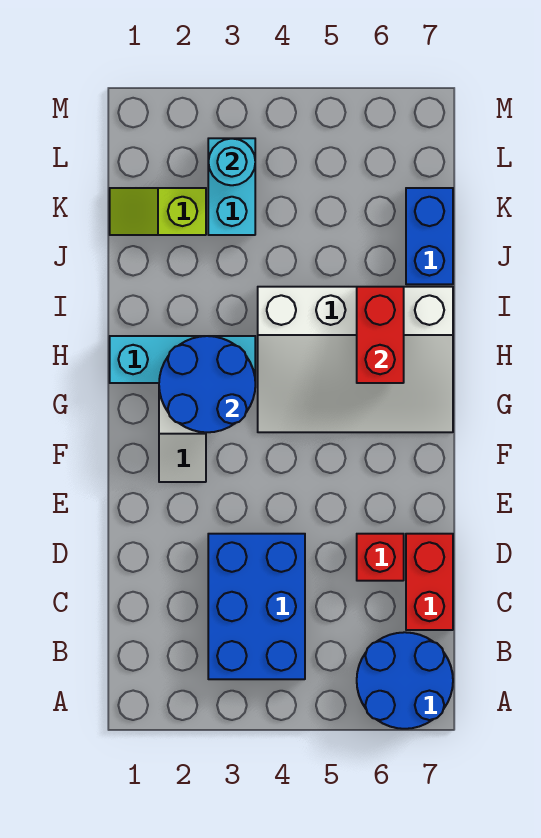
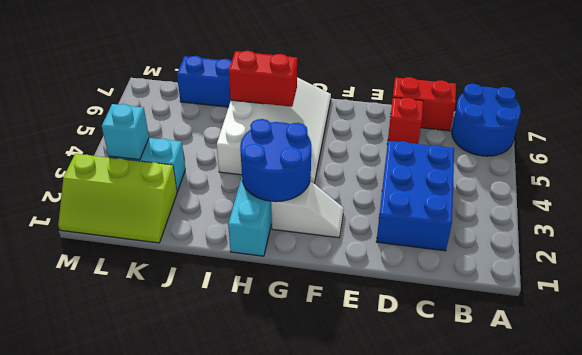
blue brick B3:D4 level 1 -> blue brick C2:D4 level 1
lime slope K1:K2 level 1 top 2 -> lime slope K1:M2 level 1 top 2
cyan round brick L3 level 2 -> cyan brick L3 level 2

